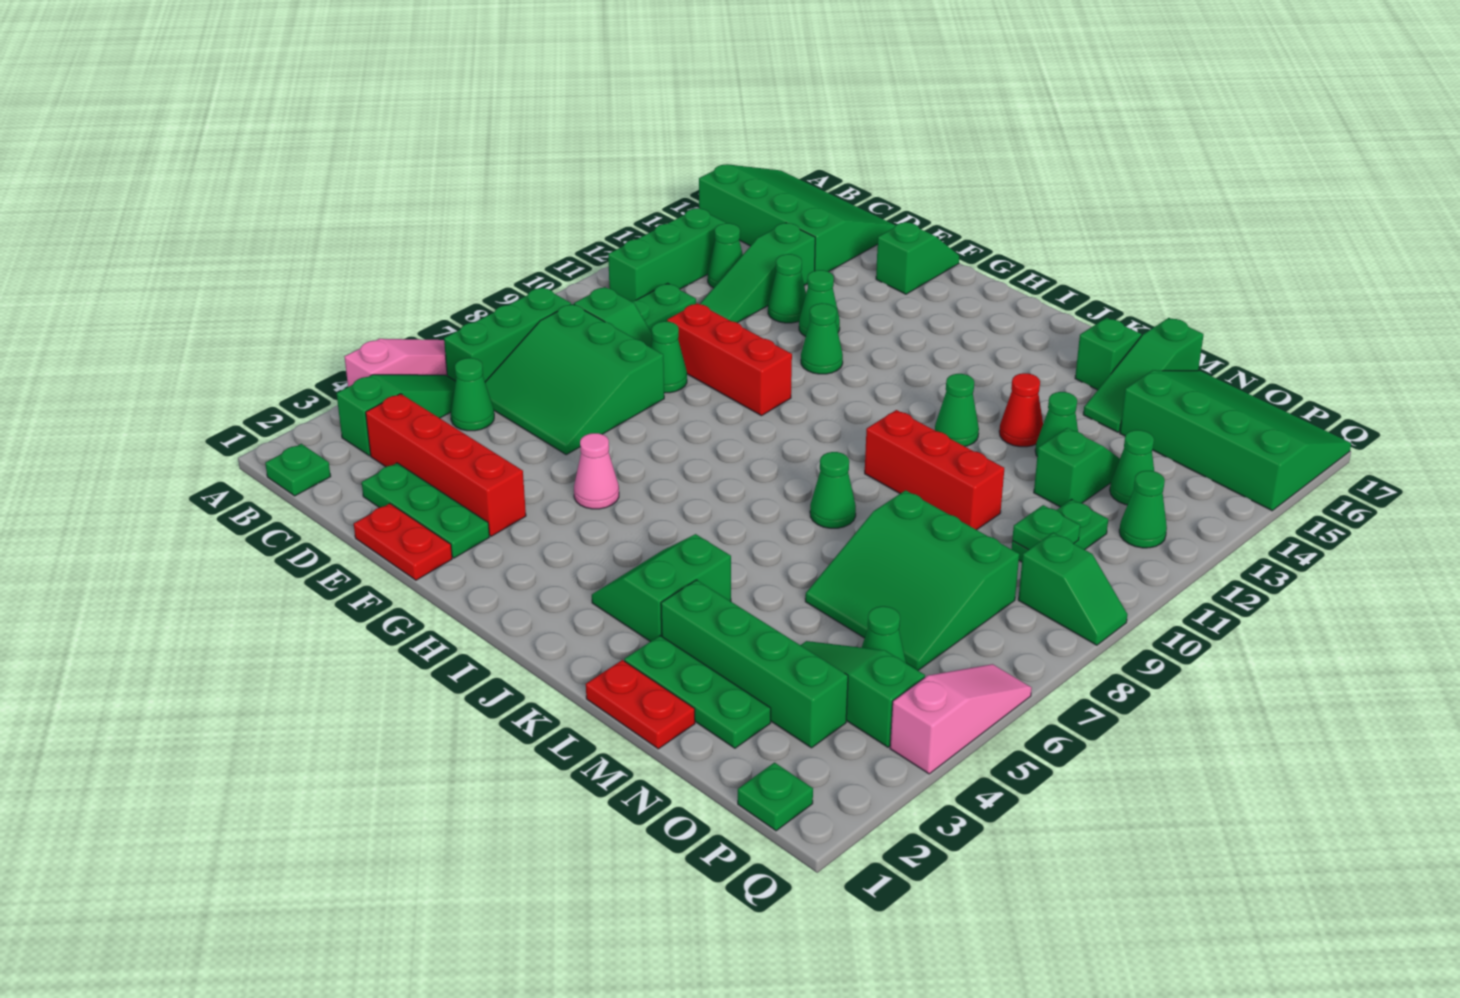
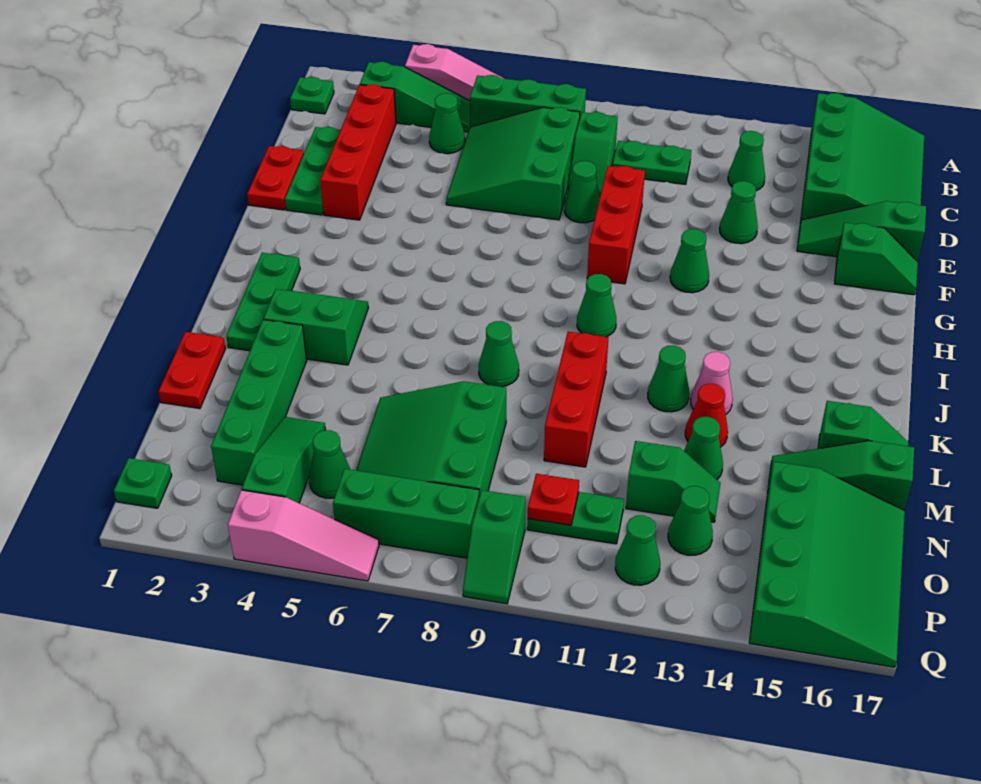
green brick B11:B13 level 1 -> green brick P6:P8 level 1
green slope D12:D14 level 1 top 14 -> green slope E15:E17 level 1 top 17
green cone F13 level 1 -> green cone I10 level 1
pink cone G5 level 1 -> pink cone K13 level 1
green plate L2:N2 level 1 -> green plate I2:K2 level 1
green plate O10 level 2 -> red plate O10 level 2

